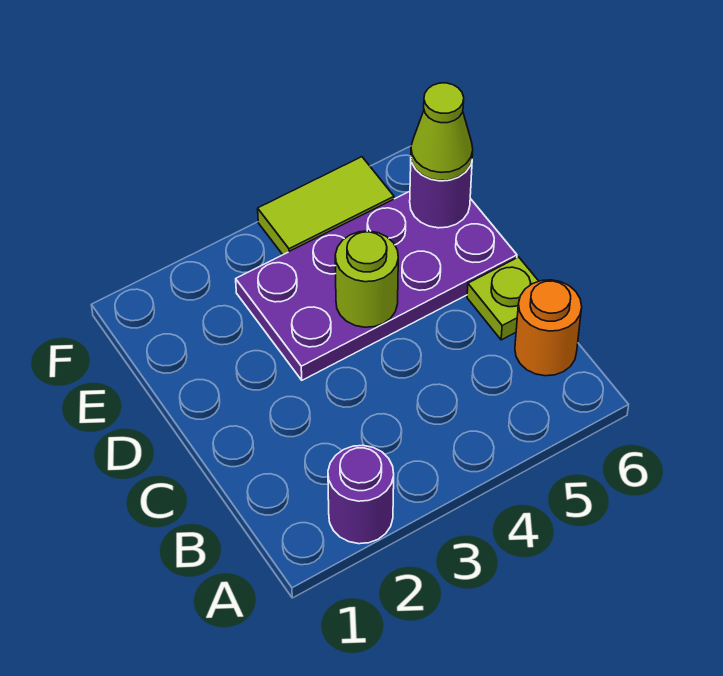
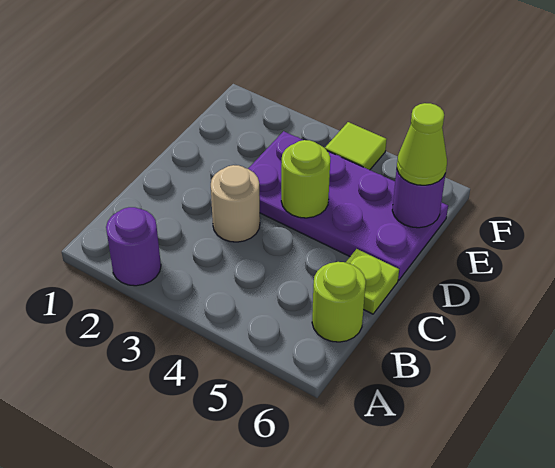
orange round brick B6 level 1 -> lime round brick B6 level 1
none -> tan round brick C3 level 1
lime tile F4:F5 level 1 -> lime tile F4 level 1

